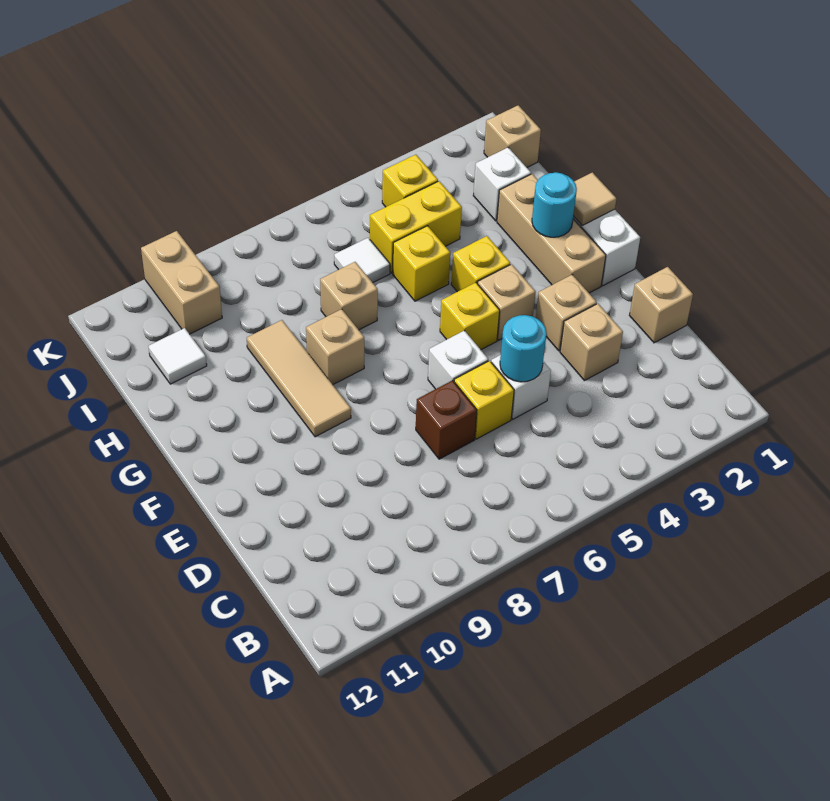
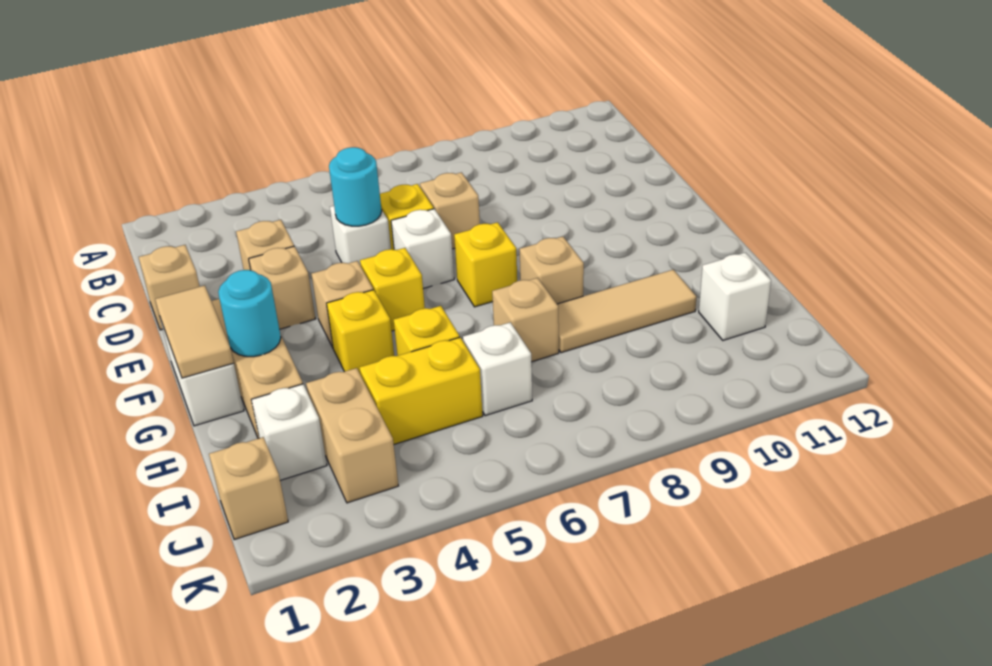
brown brick D7 level 1 -> tan brick D7 level 1
tan tile F9:H9 level 1 -> tan tile H8:H10 level 1
tan tile G1 level 2 -> tan tile F1:G1 level 2
white tile I6 level 1 -> white brick I6 level 1
white tile I11 level 1 -> white brick I11 level 1
yellow brick J4 level 1 -> yellow brick F7 level 1
tan brick J10:K10 level 1 -> tan brick I3:J3 level 1

